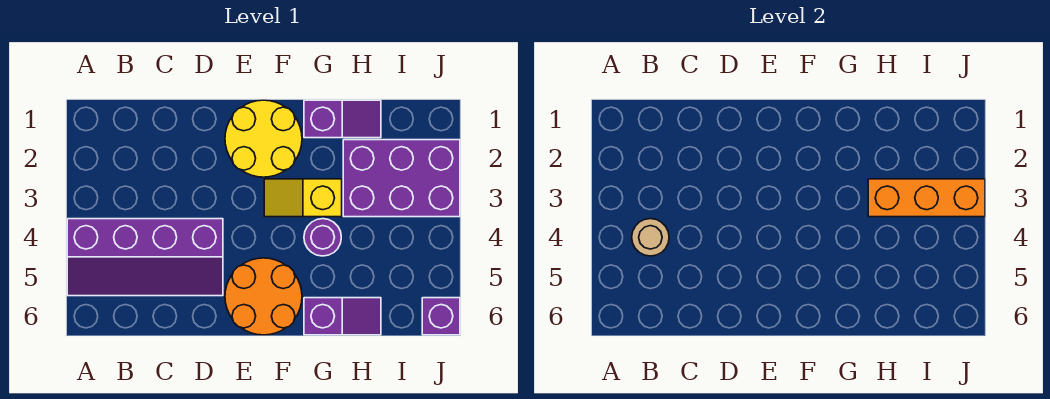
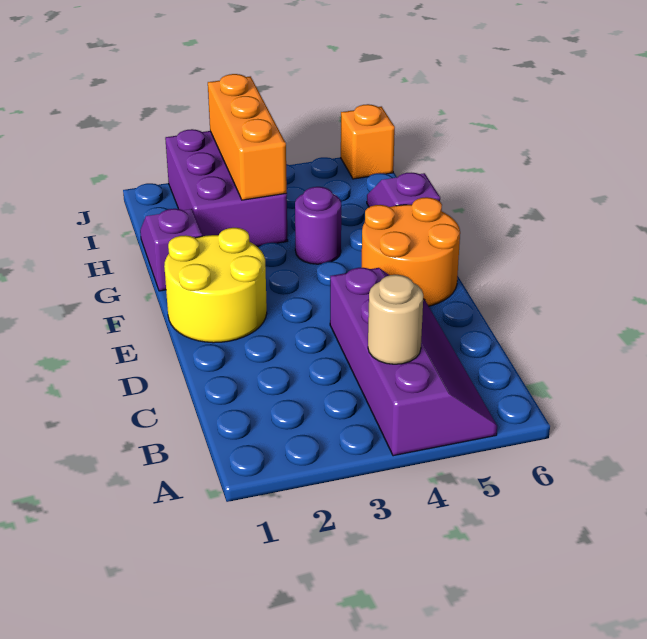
yellow slope F3:G3 level 1 top G -> none
purple brick J6 level 1 -> orange brick J6 level 1

